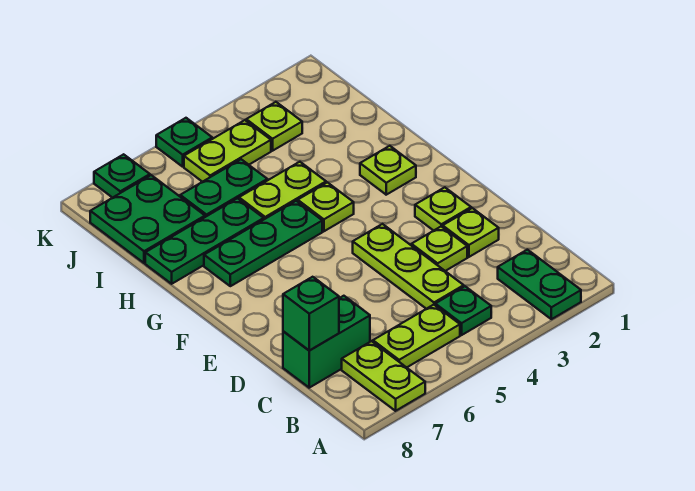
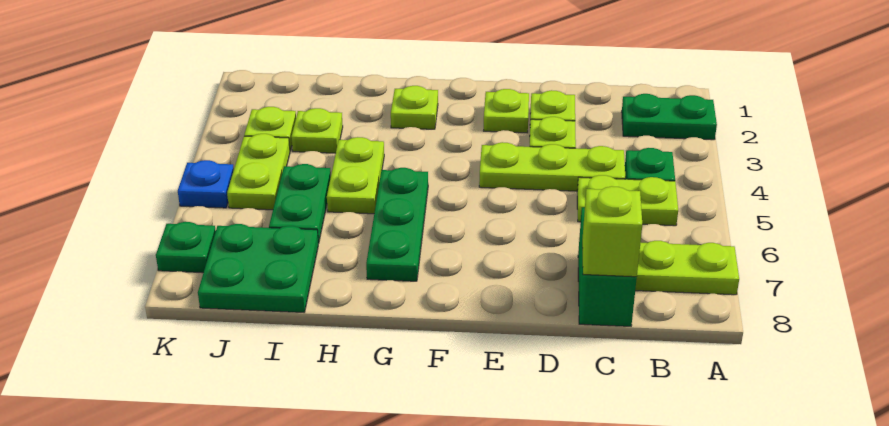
lime plate B5:B6 level 1 -> lime plate B5:C5 level 1
green brick C8 level 2 -> lime brick C8 level 2
lime plate G4 level 1 -> lime plate I3 level 1
green plate H6:H8 level 1 -> none
green plate K5 level 1 -> blue plate K5 level 1

